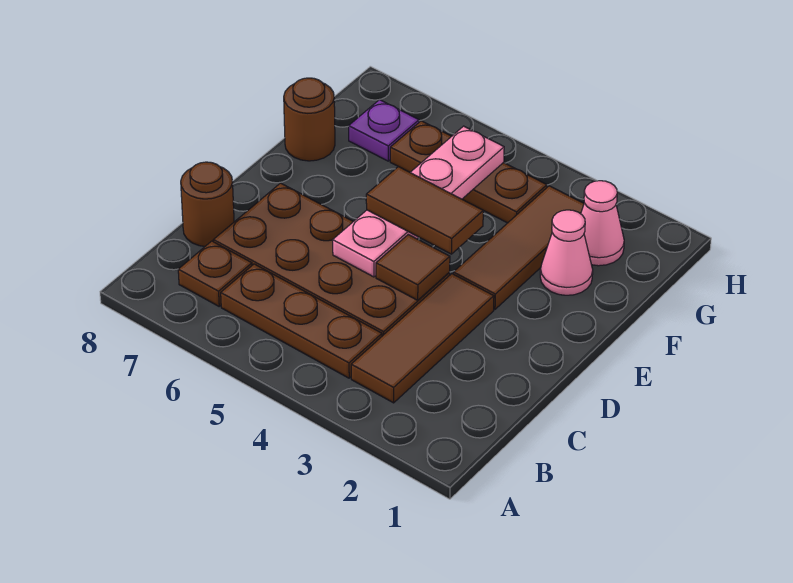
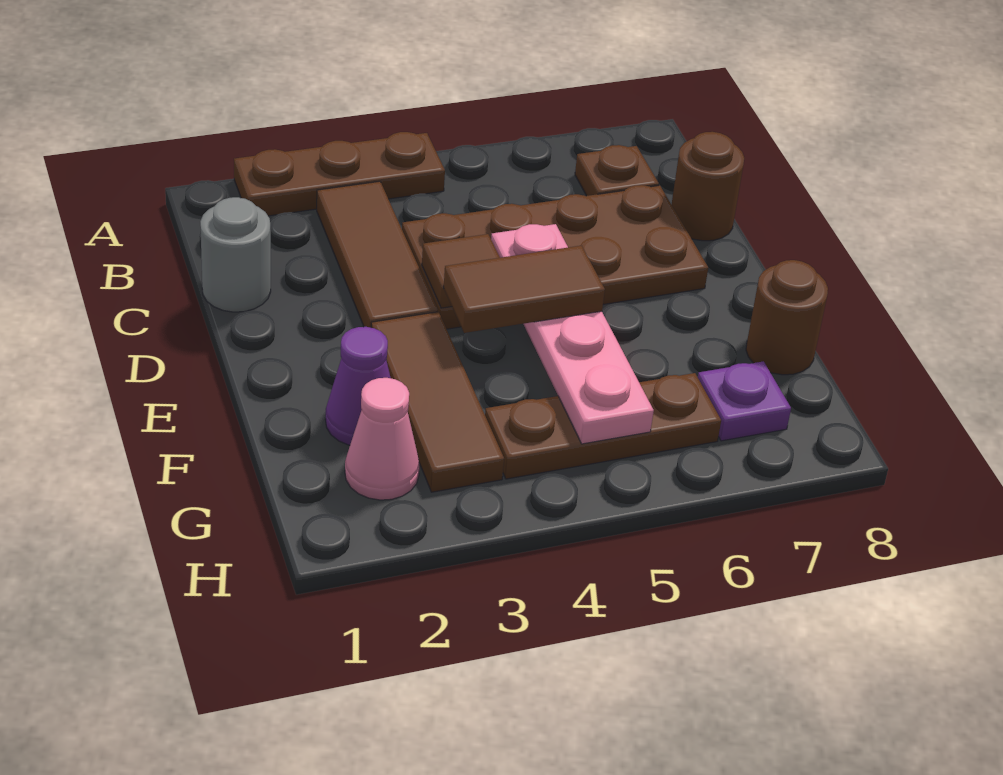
brown plate B4:B6 level 1 -> brown plate A2:A4 level 1
none -> grey round brick C1 level 1
pink cone F2 level 1 -> purple cone F2 level 1

